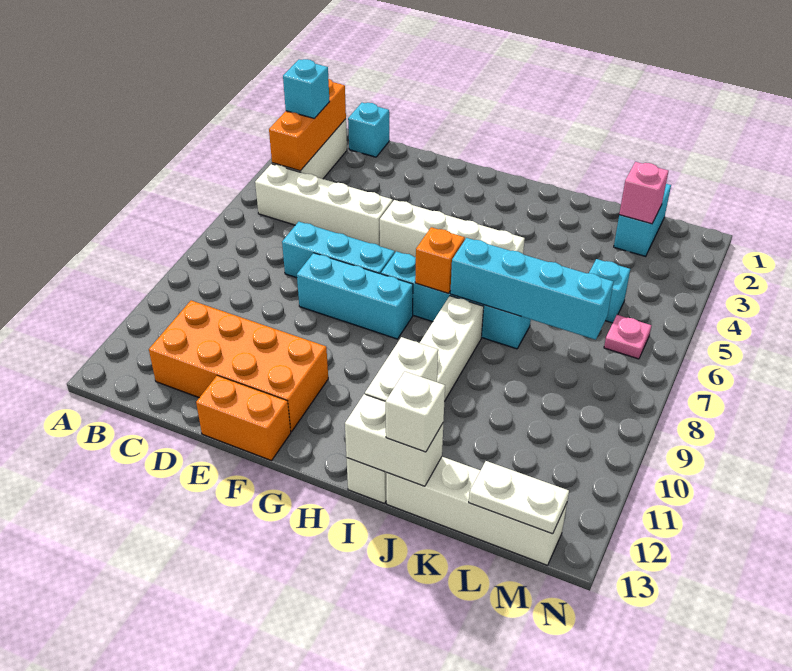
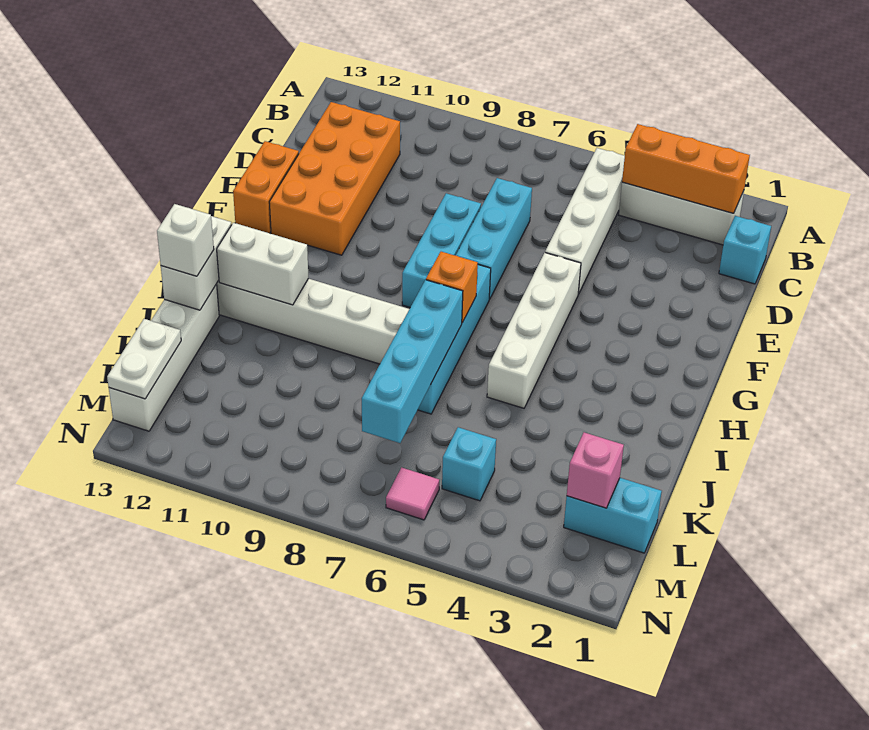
cyan brick B3 level 3 -> none
pink plate M6 level 1 -> pink tile M6 level 1

